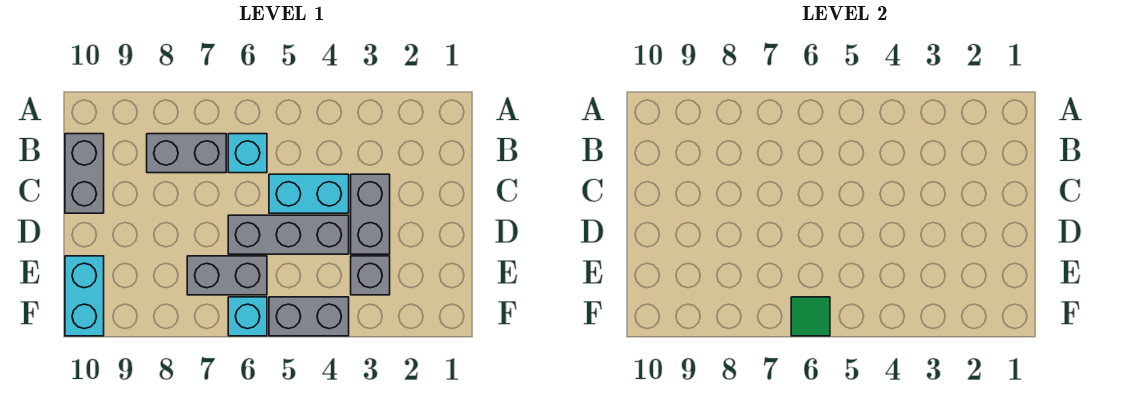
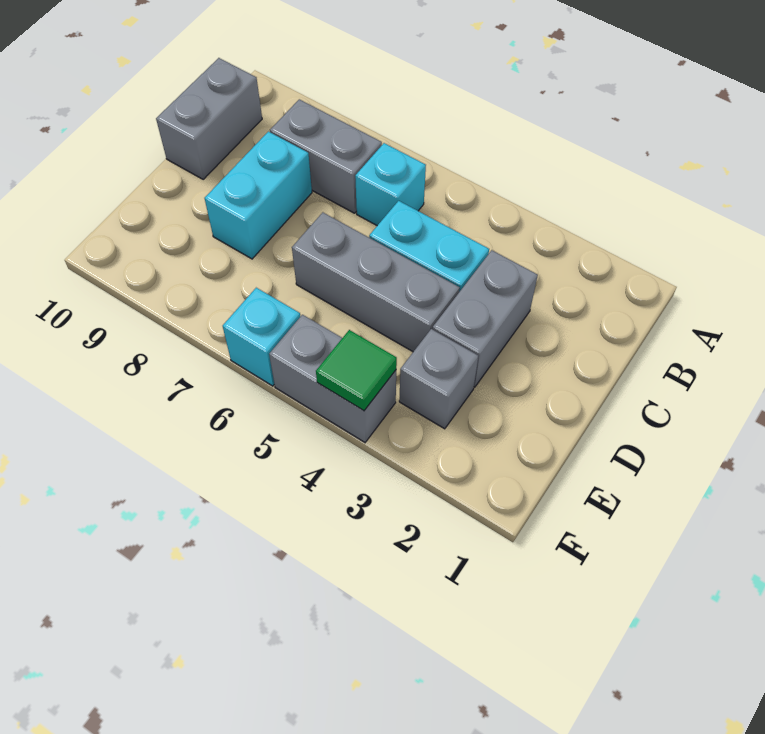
grey brick E6:E7 level 1 -> none
cyan brick E10:F10 level 1 -> cyan brick C8:D8 level 1
green tile F6 level 2 -> green tile F4 level 2

